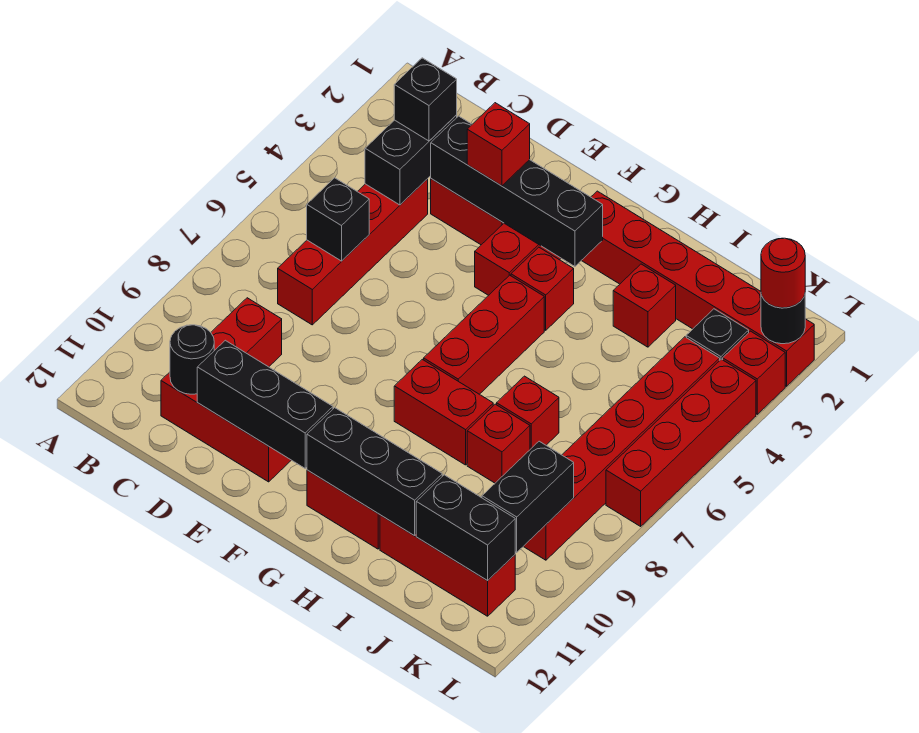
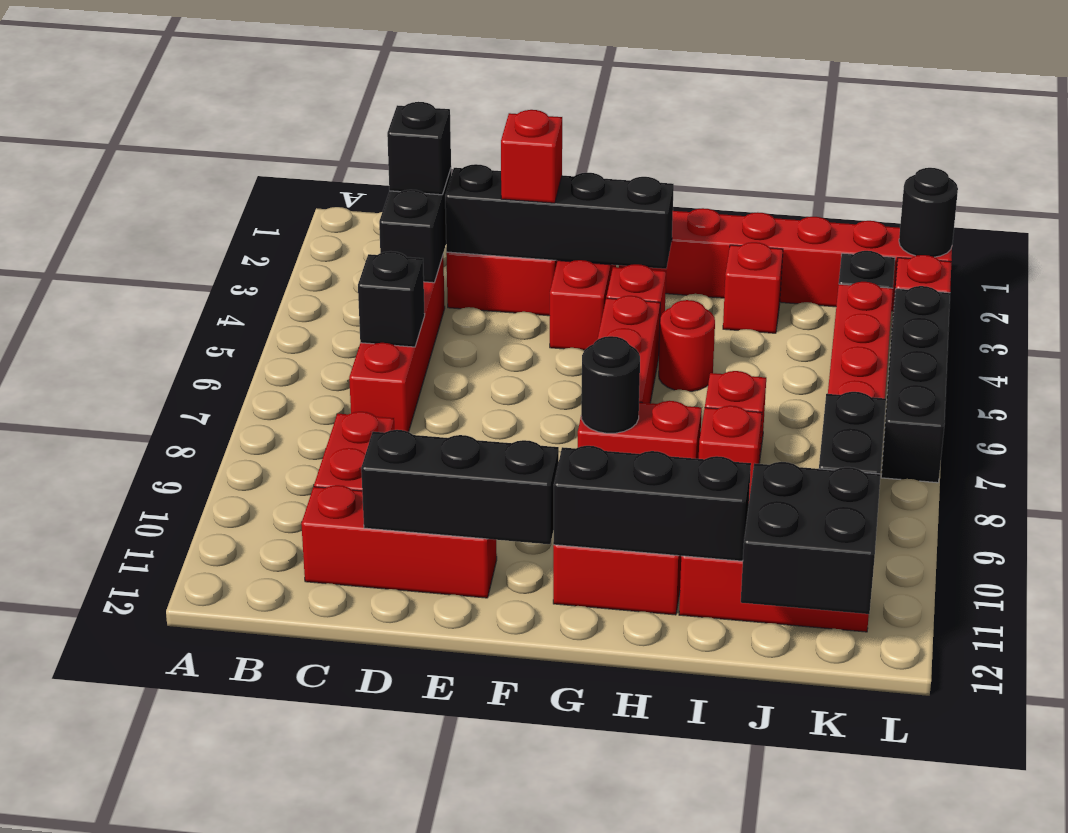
black round brick C11 level 2 -> black round brick G8 level 2
black brick J11:K11 level 2 -> black brick J11:K12 level 2
red round brick L2 level 3 -> red round brick H5 level 1
red brick L4:L7 level 1 -> black brick L4:L7 level 1

